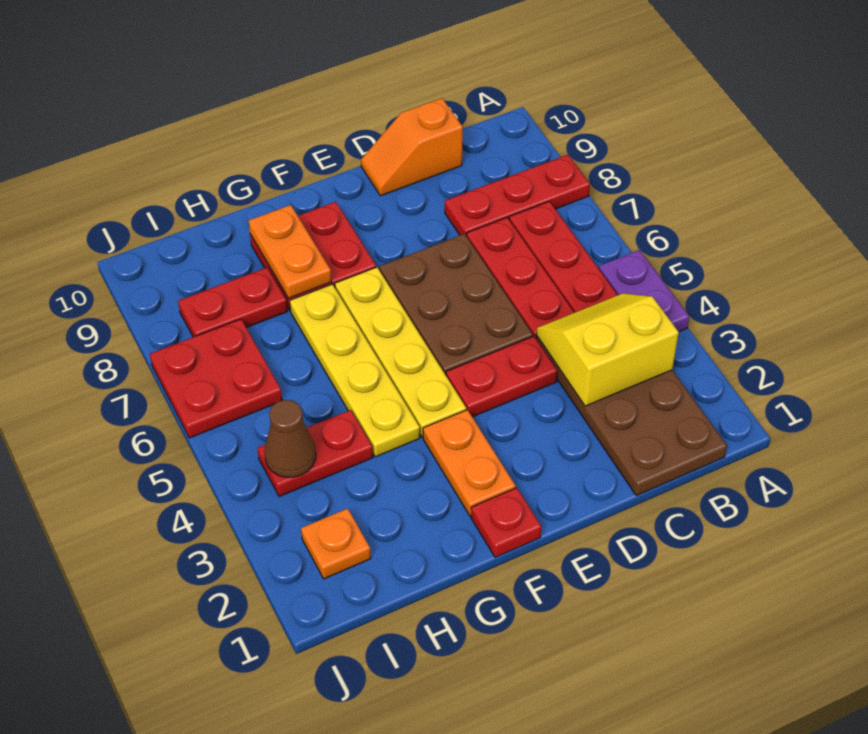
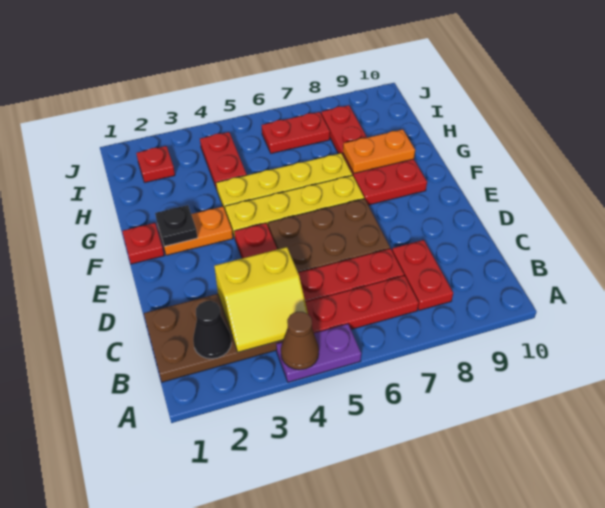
red plate A8:C8 level 1 -> red plate B8:C8 level 1
none -> black cone B2 level 2
yellow slope B3:C4 level 2 top 3 -> yellow slope B3:C4 level 2 top C
orange slope C10:D10 level 1 top C -> none
none -> black plate F2 level 2
orange plate I2 level 1 -> red plate I2 level 1
brown cone I4 level 2 -> brown cone A4 level 2
red plate I6:J7 level 1 -> red plate I6:I7 level 1

